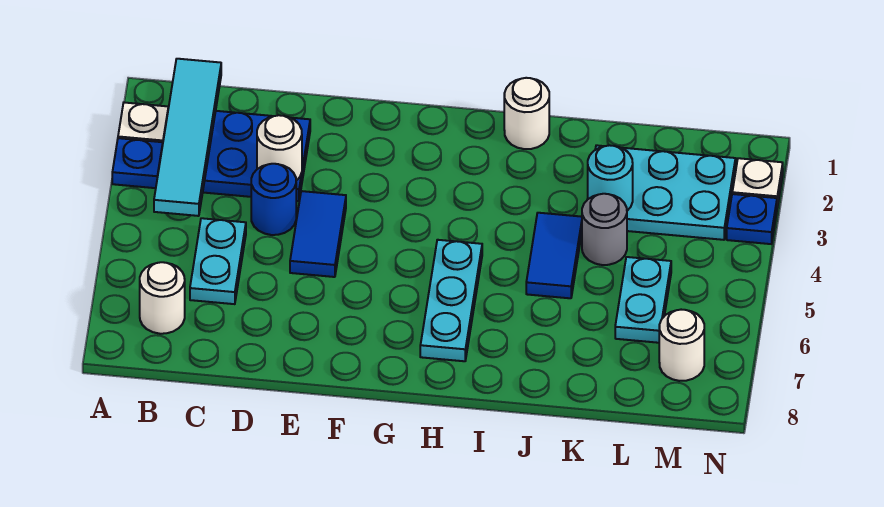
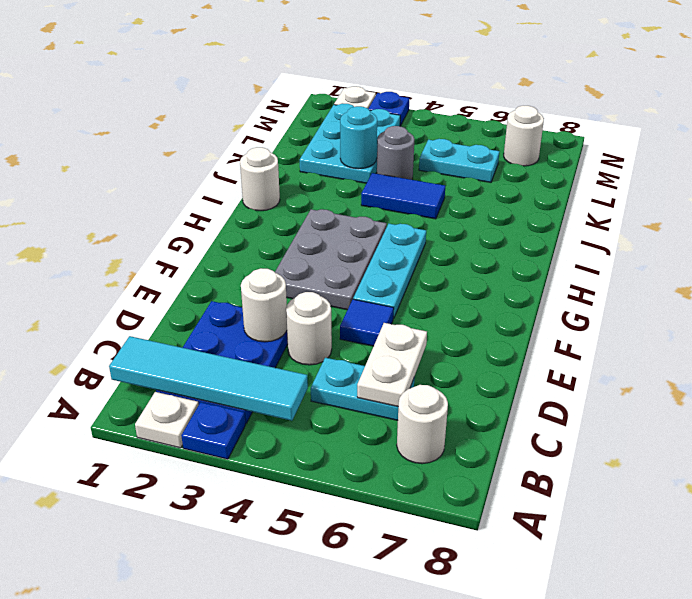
none -> white plate C6:D6 level 2
blue round brick D4 level 1 -> white round brick D4 level 1
blue tile E4:E5 level 1 -> blue tile E5 level 1
none -> grey plate F3:H4 level 1
cyan plate H5:H7 level 1 -> cyan plate F5:H5 level 1

